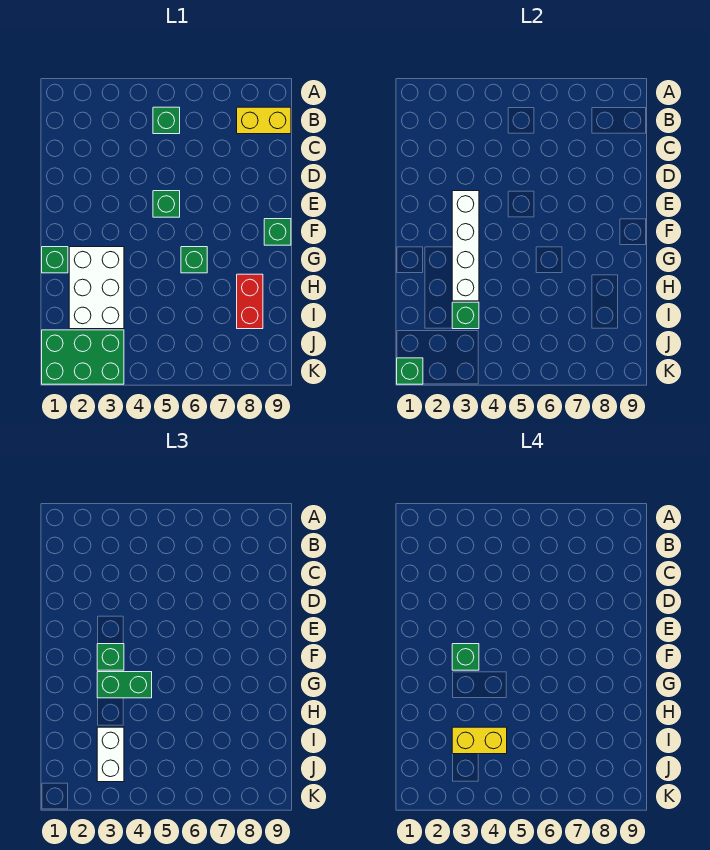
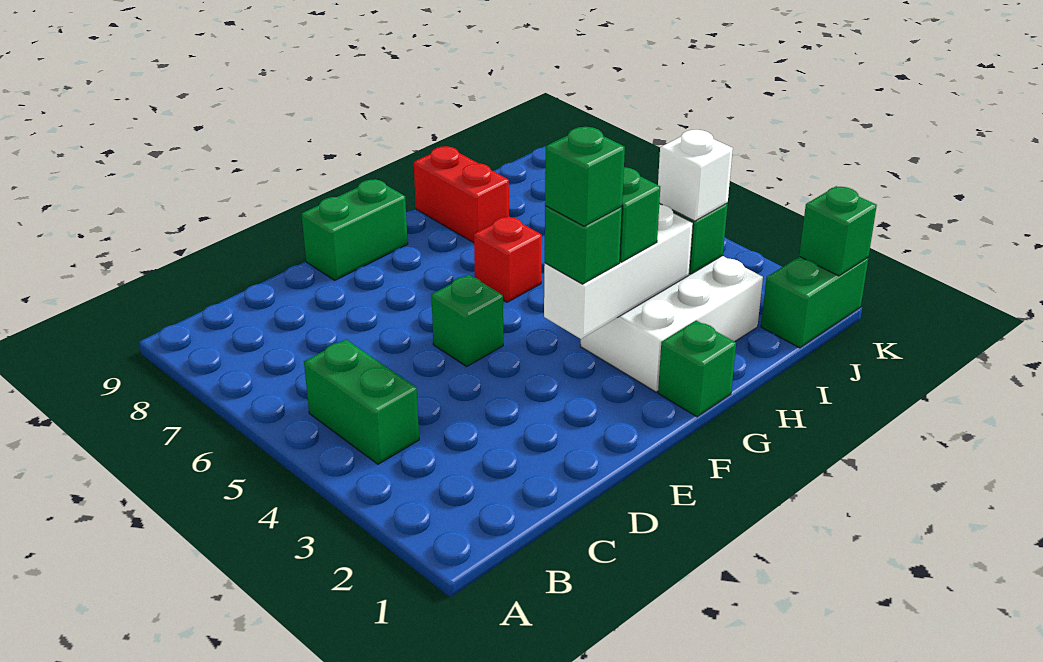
green brick B5 level 1 -> green brick B4:B5 level 1
yellow brick B8:B9 level 1 -> none
white brick E3:H3 level 2 -> white brick F3:H3 level 2
green brick F9 level 1 -> green brick E9:F9 level 1
green brick G6 level 1 -> red brick G6 level 1
red brick H8:I8 level 1 -> red brick H8:H9 level 1
white brick I3:J3 level 3 -> white brick I3 level 3
yellow brick I3:I4 level 4 -> none
green brick J1:K3 level 1 -> green brick J1:K1 level 1

